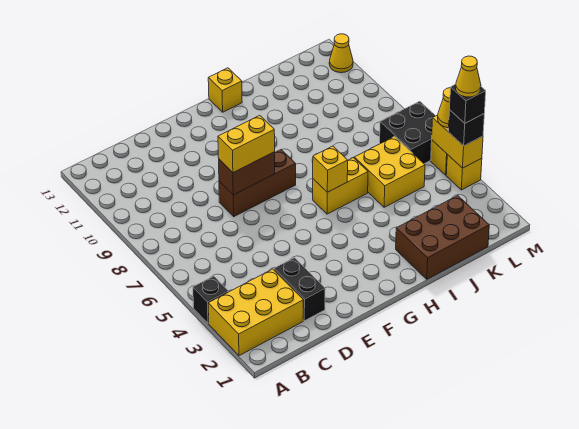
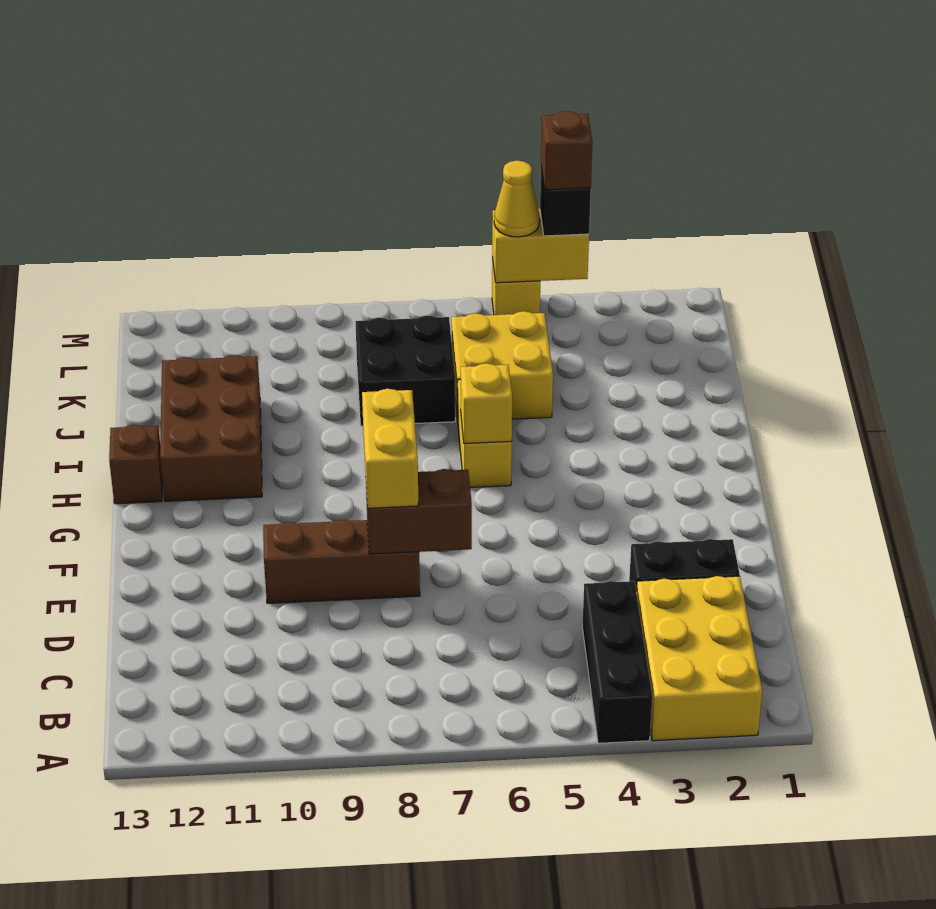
black brick A4 level 1 -> black brick A4:C4 level 1
brown brick E8:G8 level 1 -> brown brick E8:E10 level 1
brown brick E8:F8 level 2 -> brown brick E7:E8 level 2
yellow brick H13 level 1 -> brown brick H13 level 1
brown brick I1:K2 level 1 -> brown brick H11:J12 level 1
black brick L6:M7 level 1 -> black brick J7:K8 level 1
yellow brick M4 level 1 -> none
black brick M4 level 4 -> brown brick M4 level 4
yellow cone M4 level 5 -> none
yellow cone M12 level 1 -> none

